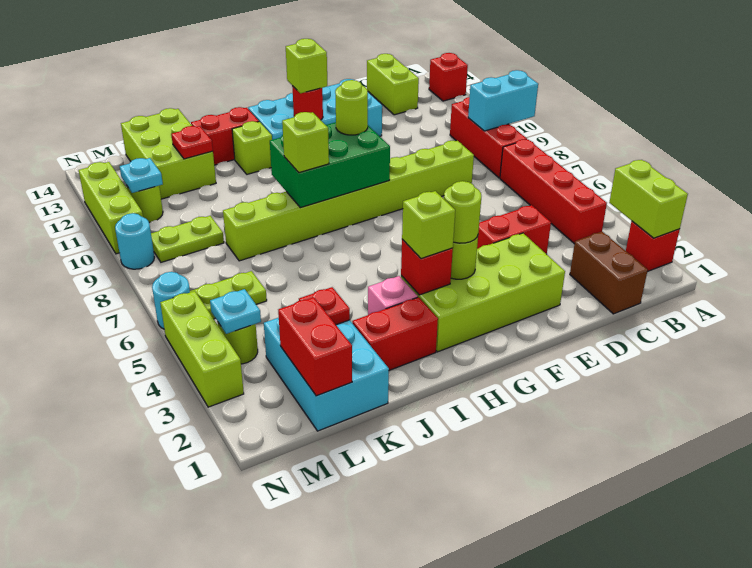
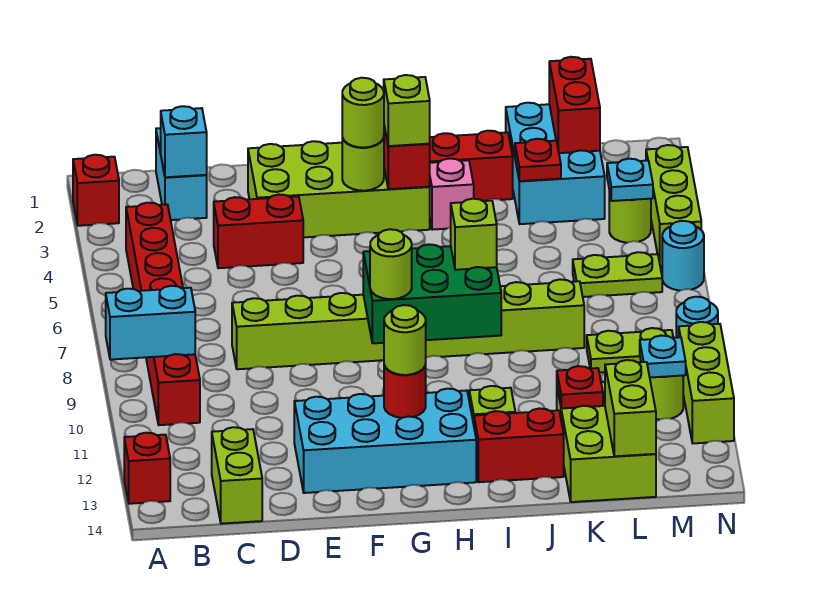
lime brick A2:A3 level 2 -> lime brick L13:L14 level 2
brown brick C1:C2 level 1 -> cyan brick C1:C2 level 1
none -> cyan brick C2 level 2
lime brick G12 level 3 -> lime round brick G12 level 3

